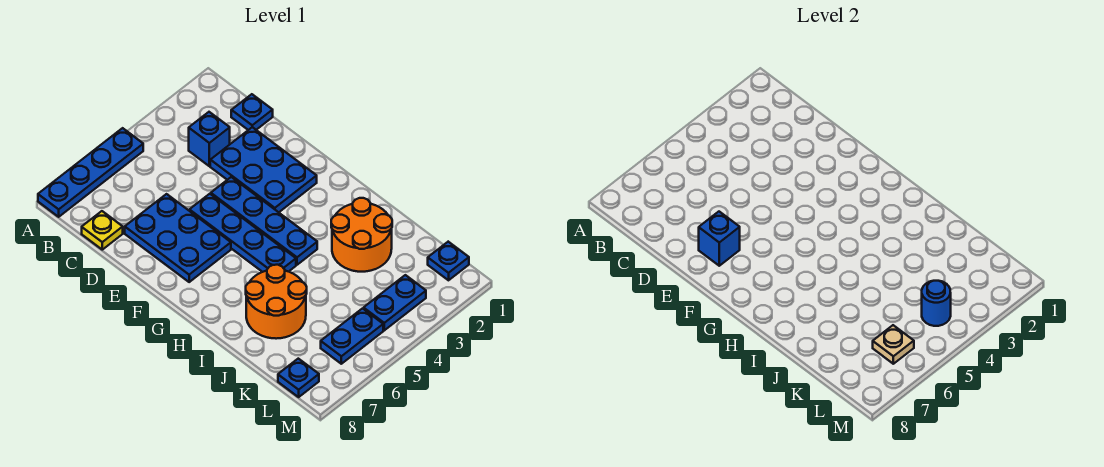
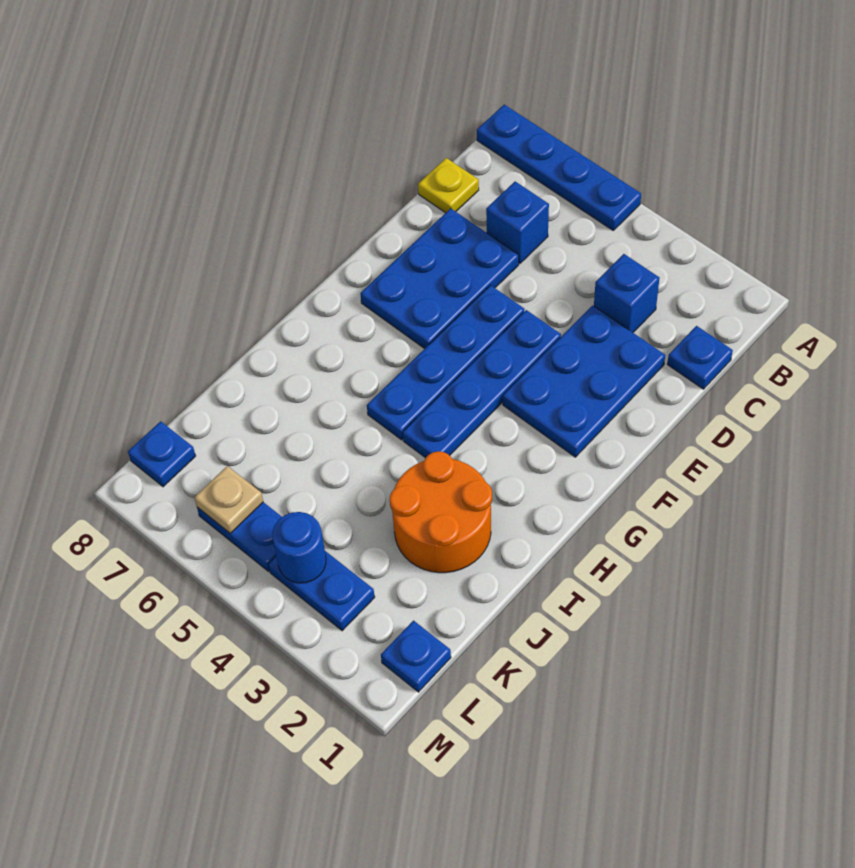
blue brick E7 level 2 -> blue brick C6 level 1
orange round brick I6:J7 level 1 -> none

